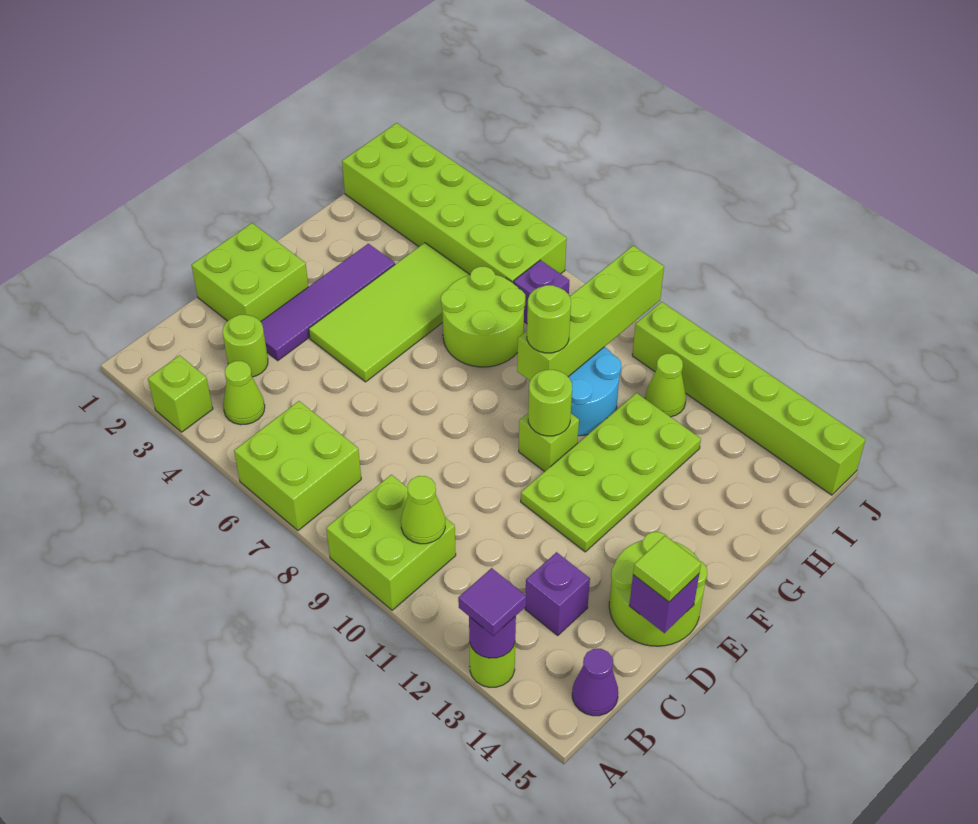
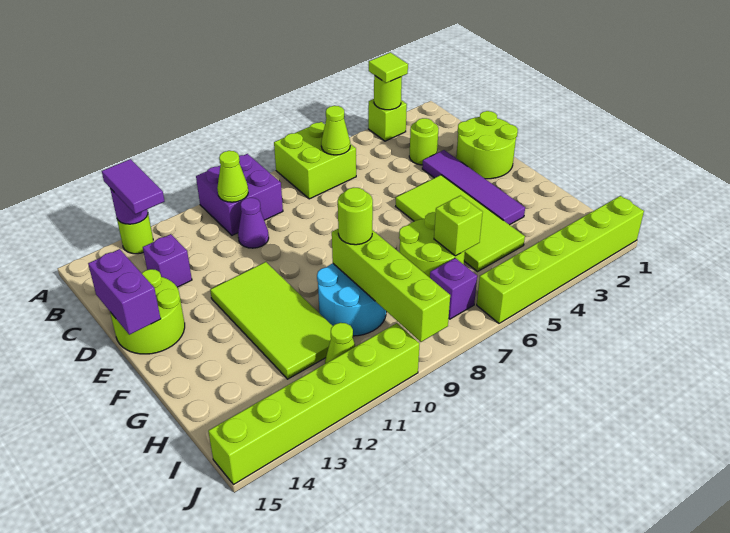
lime brick A9:B10 level 1 -> purple brick A9:B10 level 1
purple tile A13 level 3 -> purple tile A13:B13 level 3
lime cone B4 level 1 -> lime cone B6 level 2
purple cone B15 level 1 -> purple cone C10 level 1
lime brick D1:E2 level 1 -> lime round brick D1:E2 level 1
purple brick D15 level 2 -> purple brick D15:E15 level 2
lime tile D15 level 3 -> lime tile A3 level 3
lime plate E11:H12 level 1 -> lime tile E11:H12 level 1
lime brick F10 level 1 -> lime brick H6 level 2
lime round brick F10 level 2 -> lime round brick A3 level 2
lime brick I1:J6 level 1 -> lime brick J1:J6 level 1

